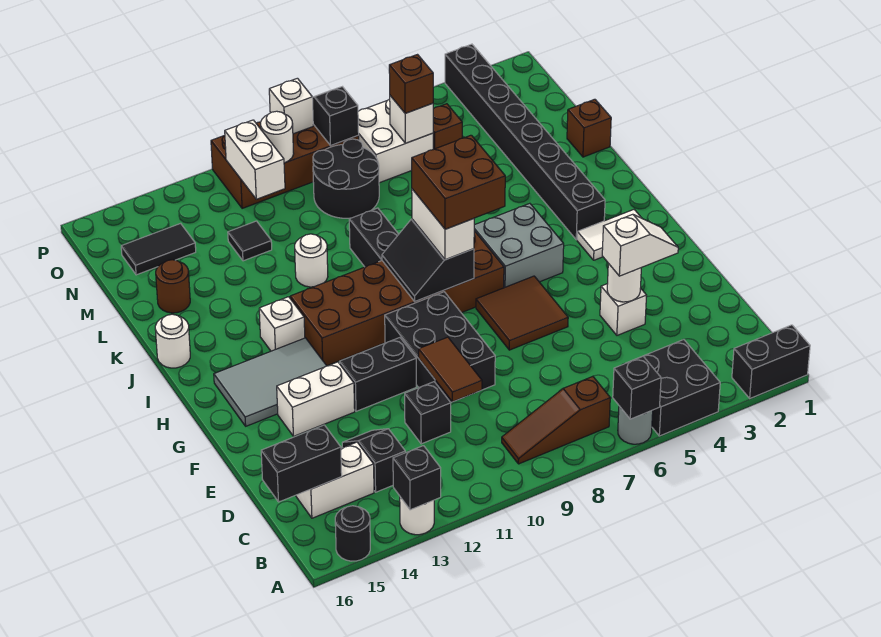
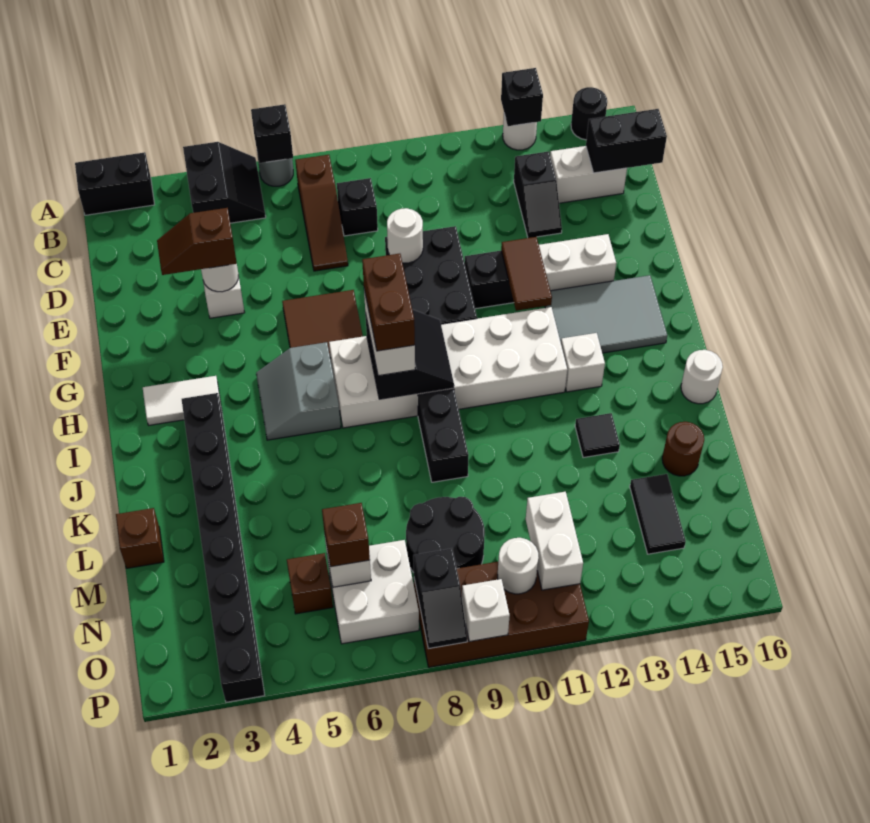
black brick A4:B5 level 1 -> black slope A4:B5 level 1 top 4
brown slope B7:B9 level 1 top 7 -> brown slope B7:D7 level 1 top B
brown tile D10:E10 level 2 -> brown tile F12:G12 level 2
black brick D11 level 1 -> black brick C8 level 1
white slope E3:E4 level 3 top 4 -> brown slope E3:E4 level 3 top 4
grey brick H5:I6 level 1 -> grey slope H5:I6 level 1 top 6
brown brick H7:I12 level 1 -> white brick H7:I12 level 1
brown brick H7:I8 level 4 -> brown brick H8:I8 level 4
white round brick K11 level 1 -> white round brick E9 level 2
black tile M12 level 1 -> black tile K13 level 1
black tile N14:N15 level 1 -> black tile M14:N14 level 1

